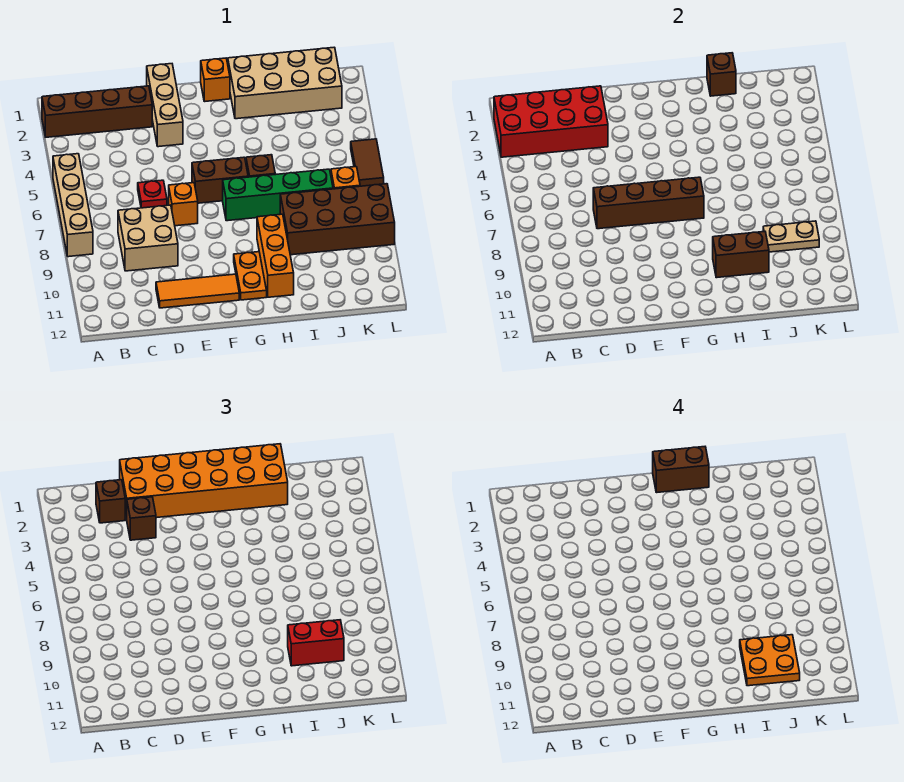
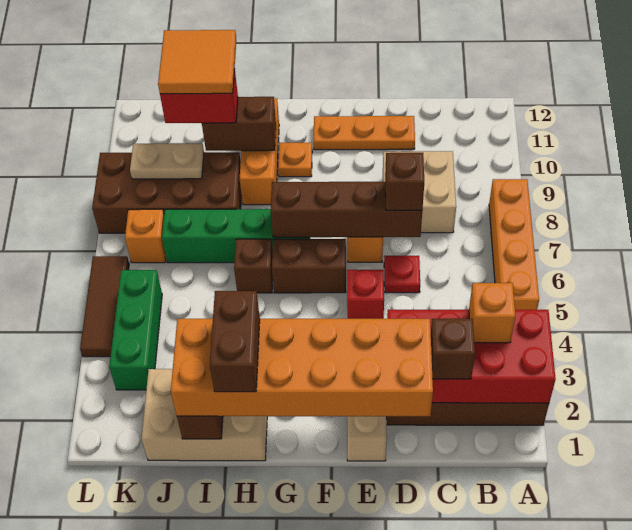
tan brick A5:A8 level 1 -> orange brick A5:A8 level 1
brown brick D3 level 3 -> brown brick D7 level 3
orange tile D11:F11 level 1 -> orange plate D11:F11 level 1
none -> red brick E5 level 1
orange brick G1 level 1 -> orange brick B3 level 3
brown brick G1:H1 level 4 -> brown brick H1:H2 level 4
orange plate G10:G11 level 1 -> orange plate G10 level 1
tan brick H1:K2 level 1 -> tan brick H1:J2 level 1
orange plate I10:J11 level 4 -> orange tile I10:J11 level 4
none -> green brick K3:K5 level 1
brown tile L5:L6 level 1 -> brown tile L4:L6 level 1

